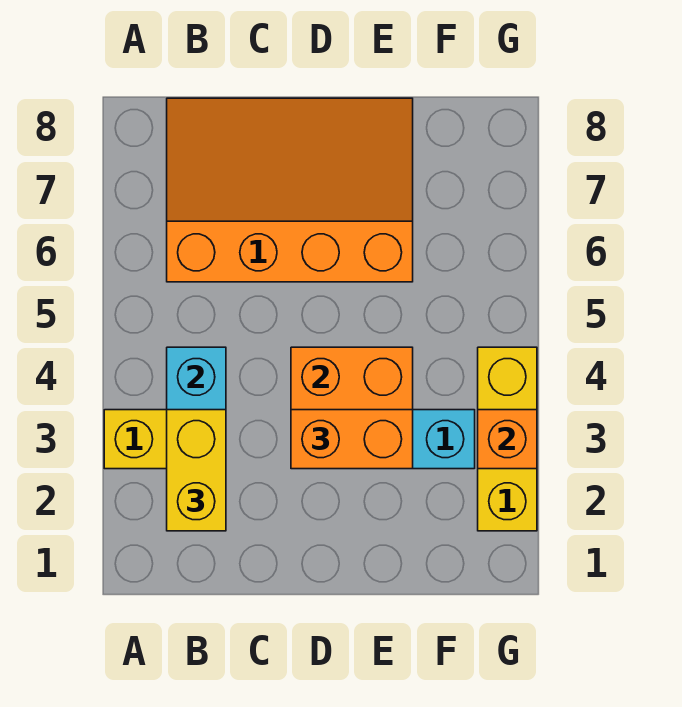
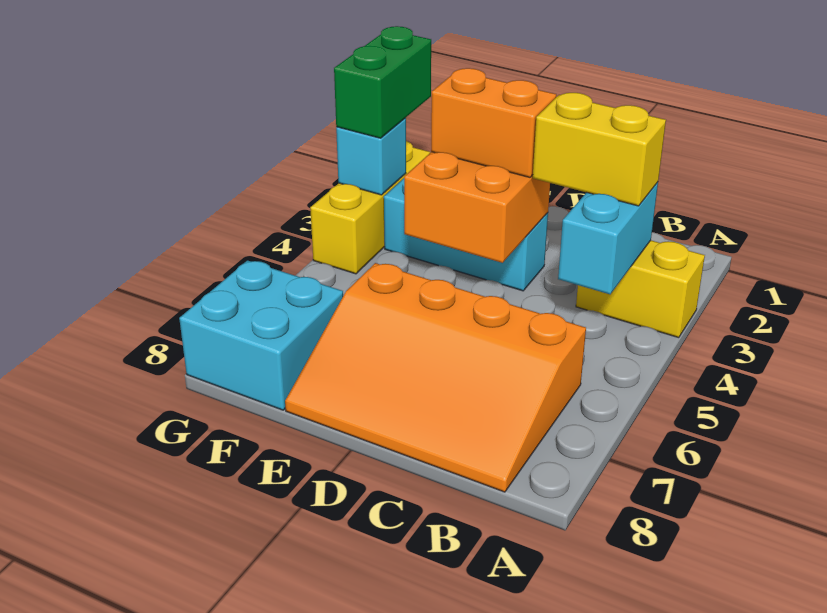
yellow brick B2:B3 level 3 -> yellow brick B3:C3 level 3
none -> cyan brick F7:G8 level 1
none -> green brick G2:G3 level 3
orange brick G3 level 2 -> cyan brick G3 level 2

